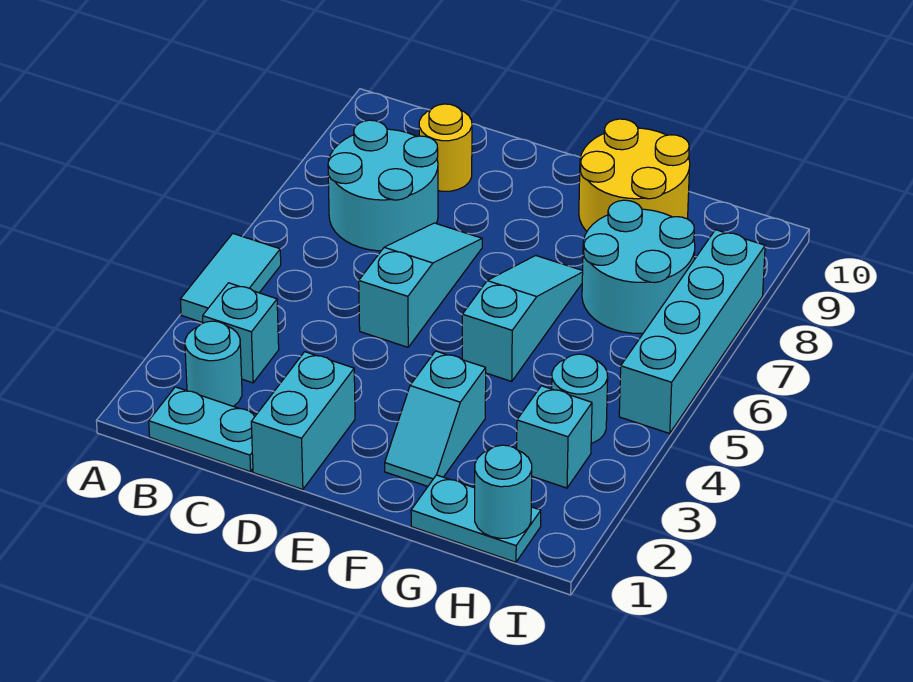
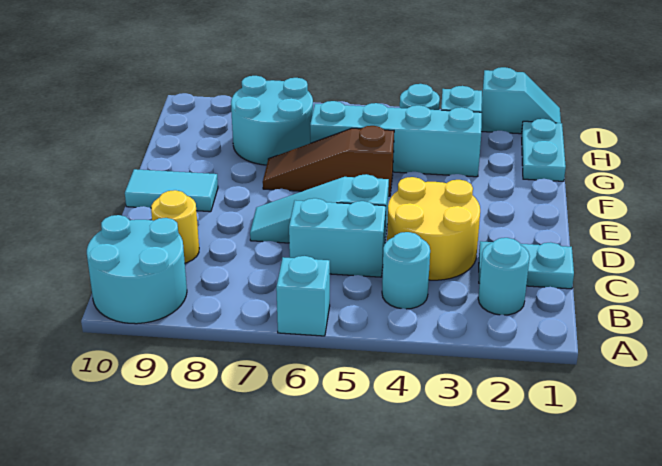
cyan tile A4:A5 level 1 -> cyan tile E9:E10 level 1
cyan plate B1:C1 level 1 -> cyan plate C1:C2 level 1
cyan brick B3 level 1 -> cyan brick A6 level 1
cyan round brick B7:C8 level 1 -> cyan round brick A9:B10 level 1
cyan brick D1:D2 level 1 -> cyan brick C5:C6 level 1
cyan slope F2:F3 level 1 top 3 -> cyan slope I1:I2 level 1 top 2
cyan slope F5:F7 level 1 top 5 -> brown slope F5:F7 level 1 top 5
yellow round brick F9:G10 level 1 -> yellow round brick C3:D4 level 1
cyan round brick H1 level 2 -> cyan round brick B4 level 1
cyan brick I5:I8 level 1 -> cyan brick G3:G6 level 1

